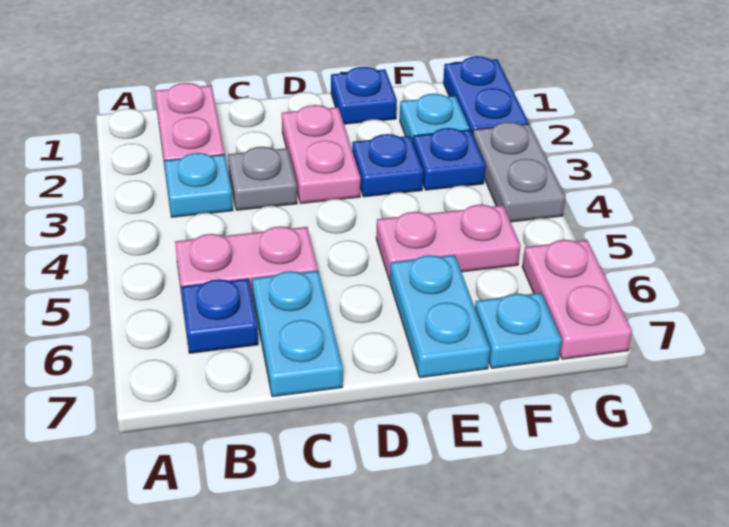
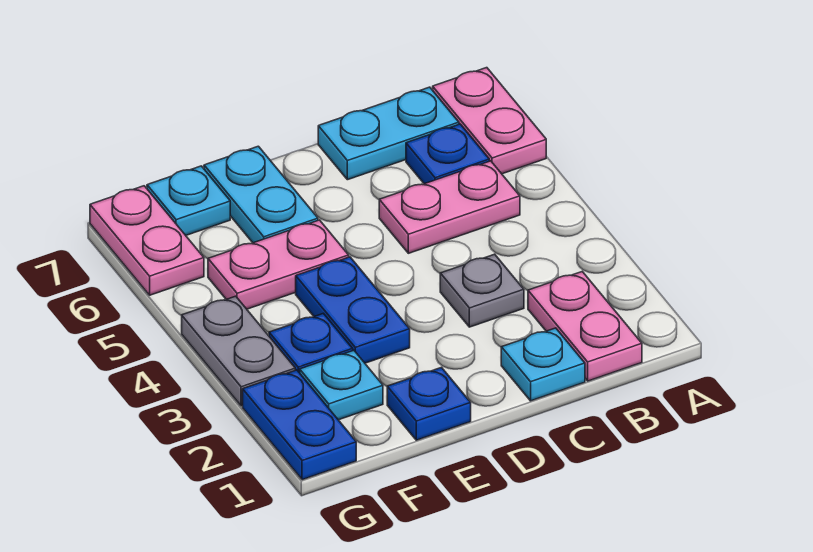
cyan plate B3 level 1 -> cyan plate C1 level 1
cyan plate C6:C7 level 1 -> cyan plate B7:C7 level 1
pink plate D2:D3 level 1 -> pink plate A6:A7 level 1
blue plate E3 level 1 -> blue plate E3:E4 level 1

